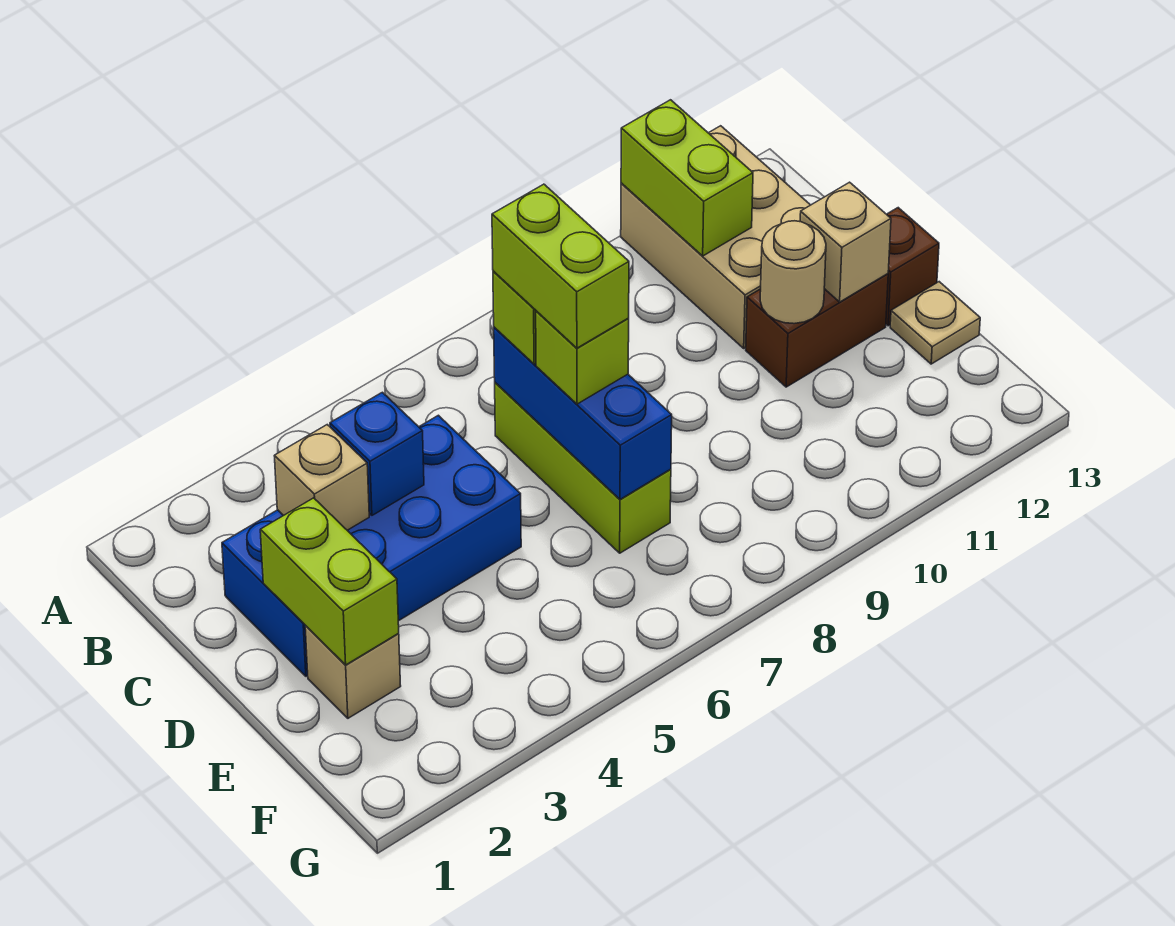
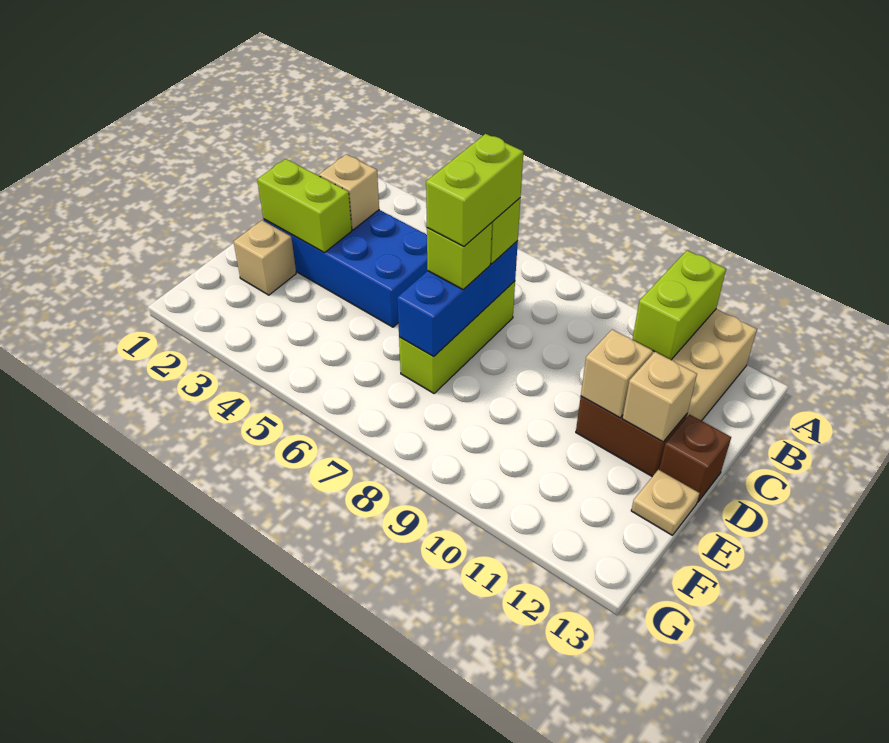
blue brick C4 level 2 -> none
lime brick D2:E2 level 2 -> lime brick D2:D3 level 2
tan round brick D11 level 2 -> tan brick D11 level 2

